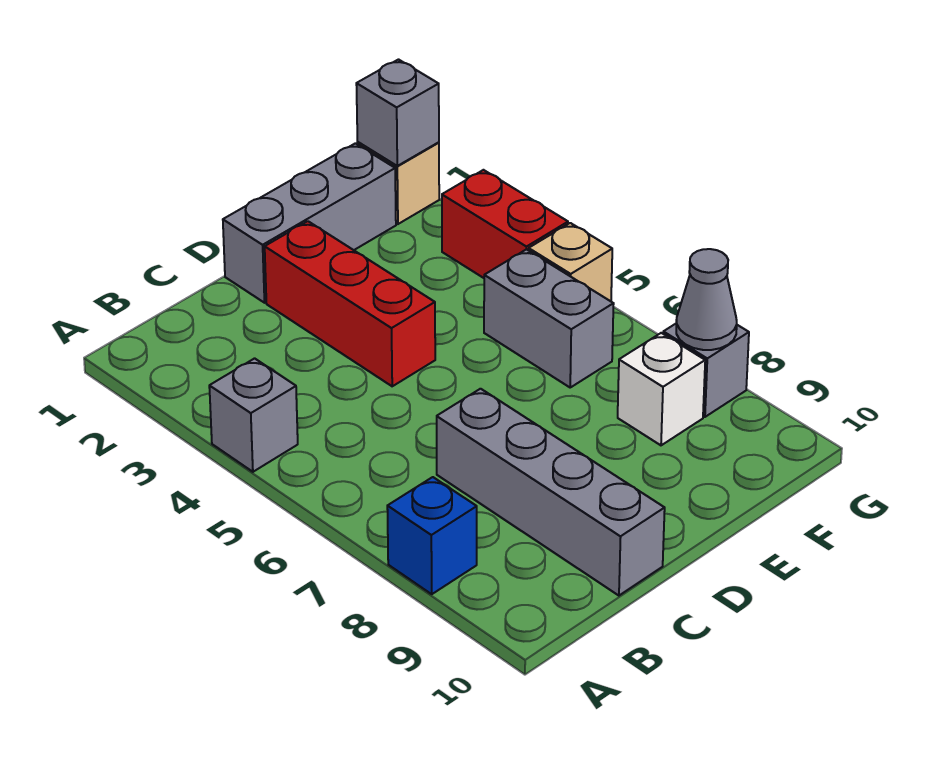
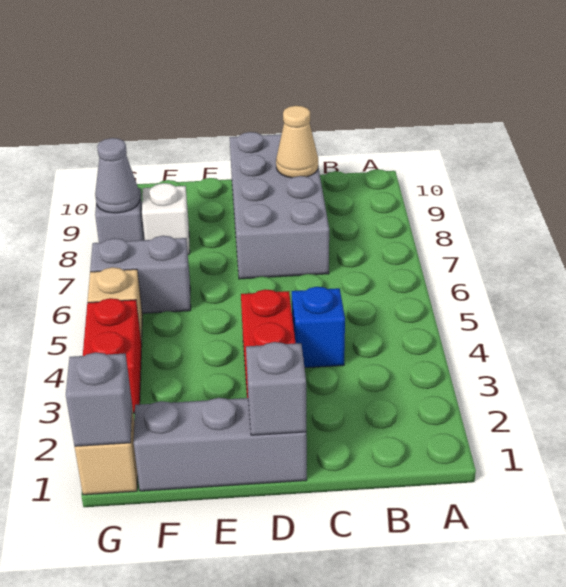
grey brick A4 level 1 -> grey brick D1 level 2
blue brick A8 level 1 -> blue brick C4 level 1
grey brick C7:C10 level 1 -> grey brick C7:D10 level 1
none -> tan cone C9 level 2
grey brick F5:F6 level 1 -> grey brick F6:G6 level 1

